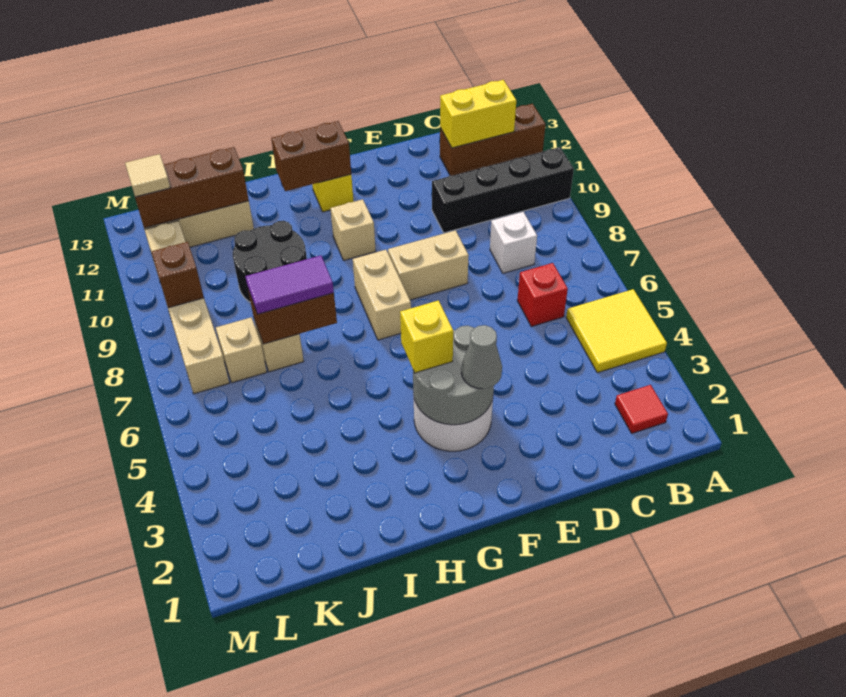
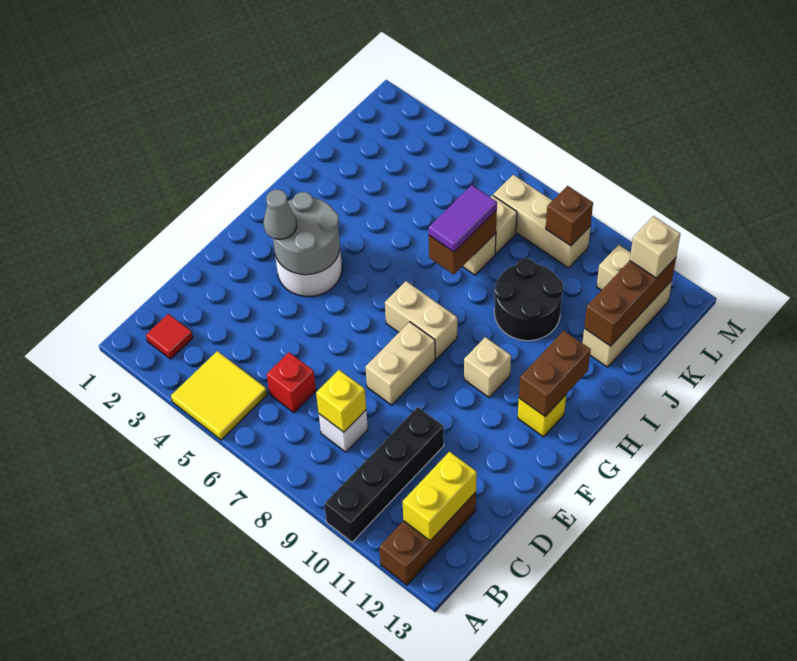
yellow brick G4 level 3 -> yellow brick C8 level 2
tan tile L12 level 3 -> tan brick L12 level 3

